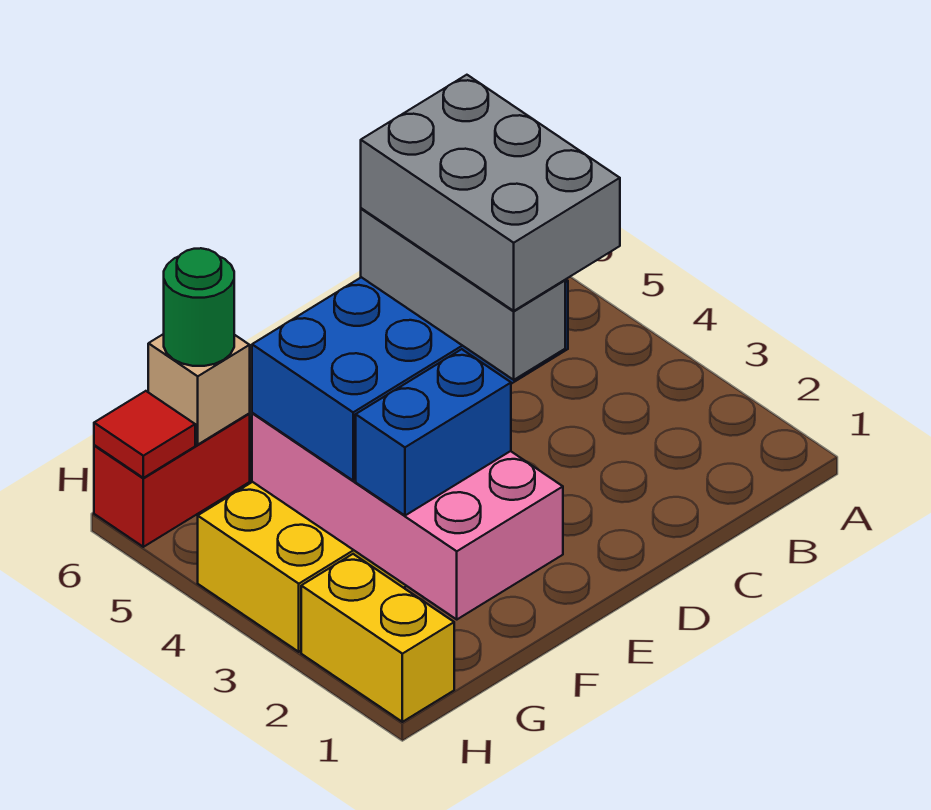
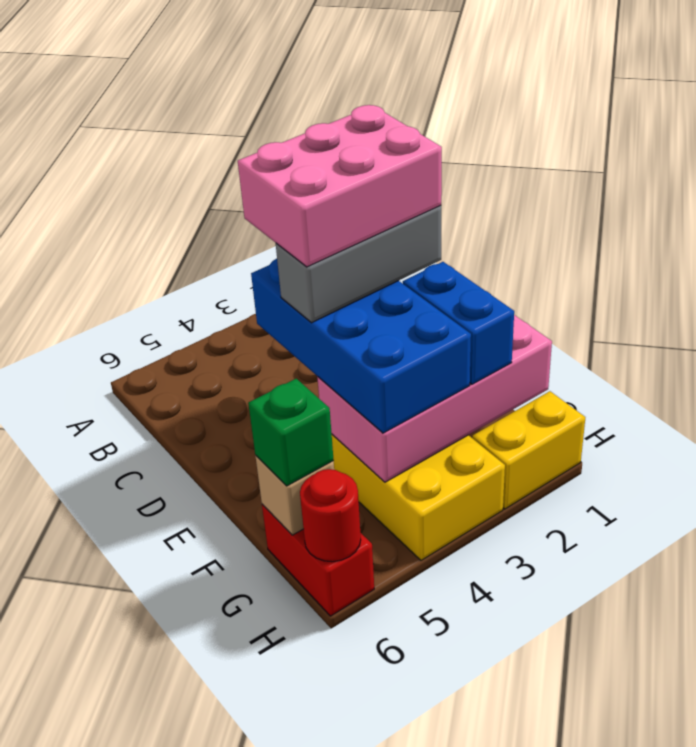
grey brick D2:E4 level 5 -> pink brick D2:E4 level 5
green round brick G6 level 3 -> green brick G6 level 3
red tile H6 level 2 -> red round brick H6 level 2

